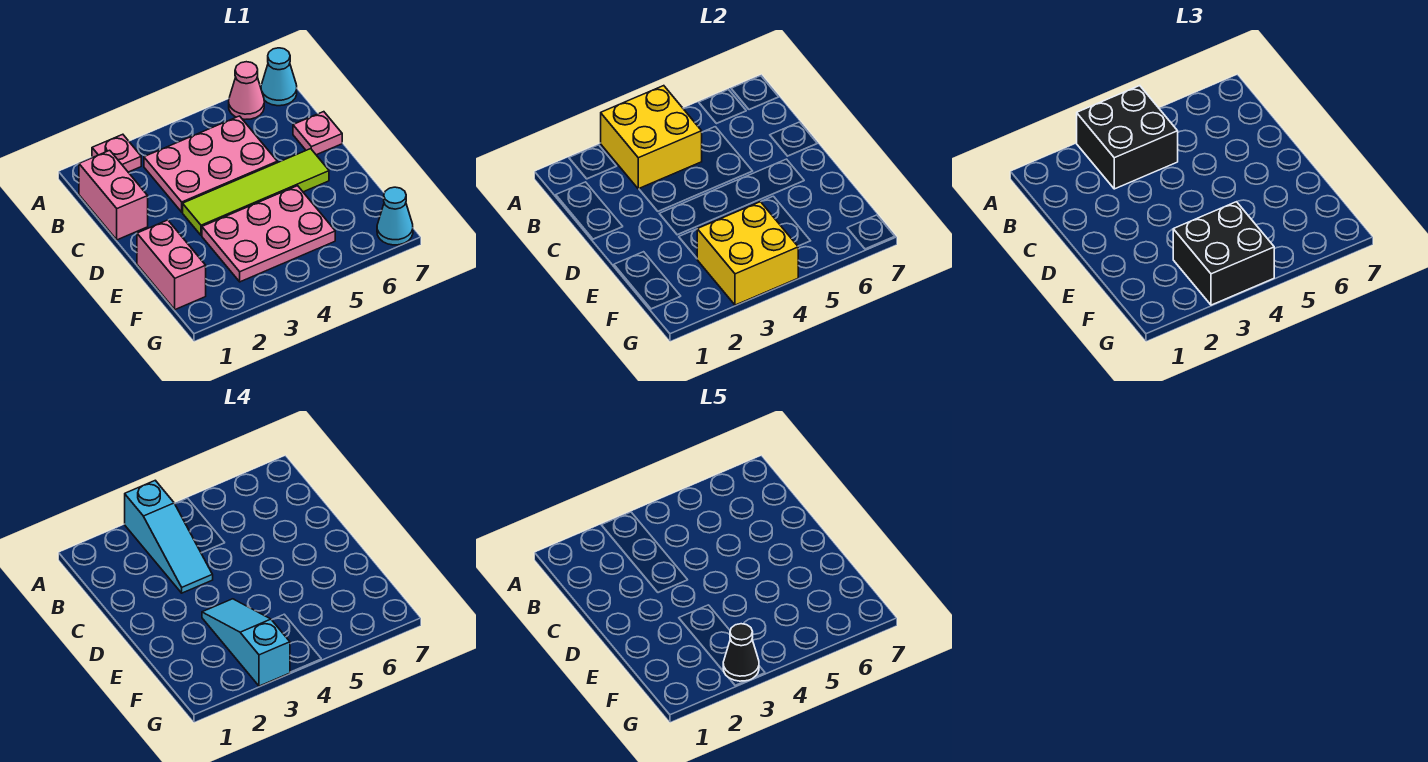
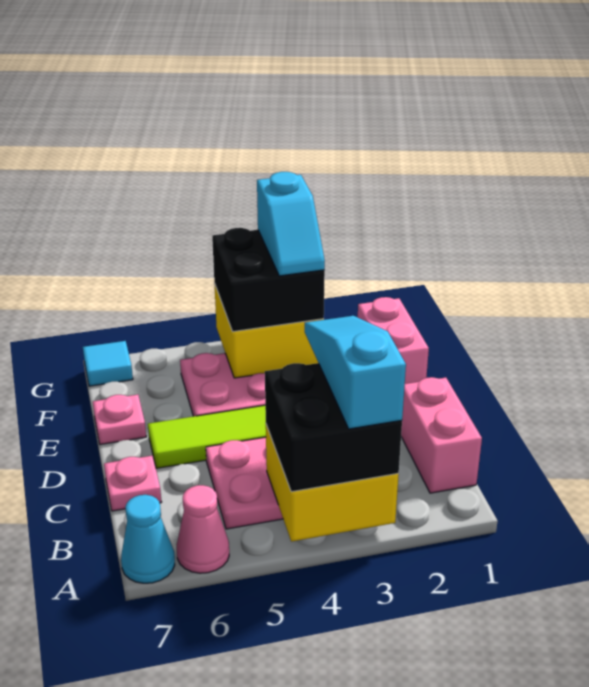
pink plate A2 level 1 -> pink plate E7 level 1
cyan slope E3:G3 level 4 top G -> cyan slope F3:G3 level 4 top G
black cone G3 level 5 -> none
cyan cone G7 level 1 -> cyan tile G7 level 1

